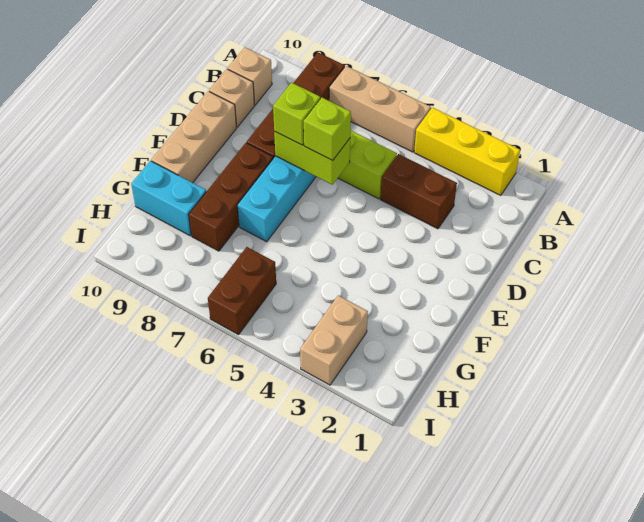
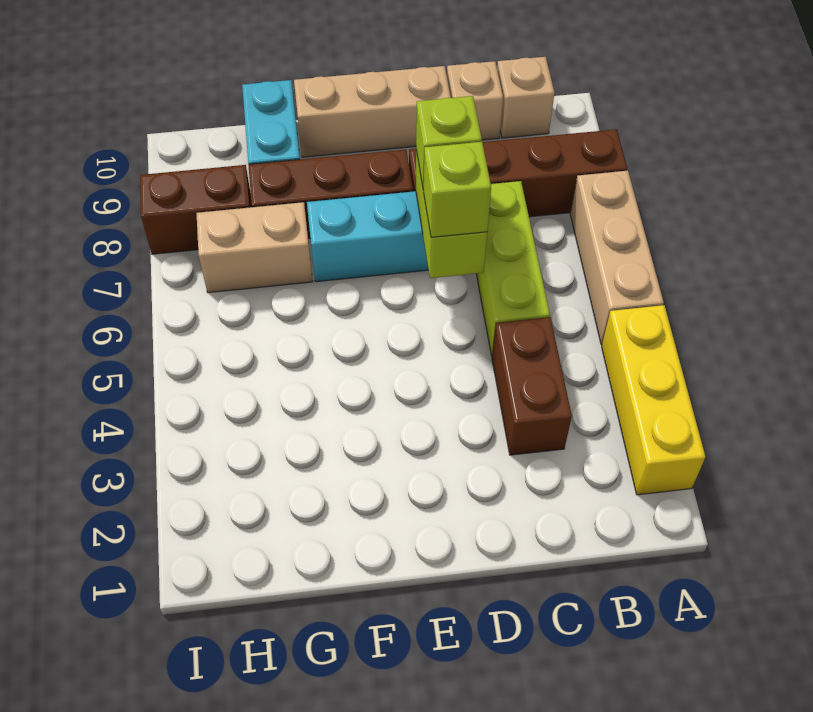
tan brick H3:I3 level 1 -> tan brick G7:H7 level 1
brown brick H6:I6 level 1 -> brown brick H8:I8 level 1

